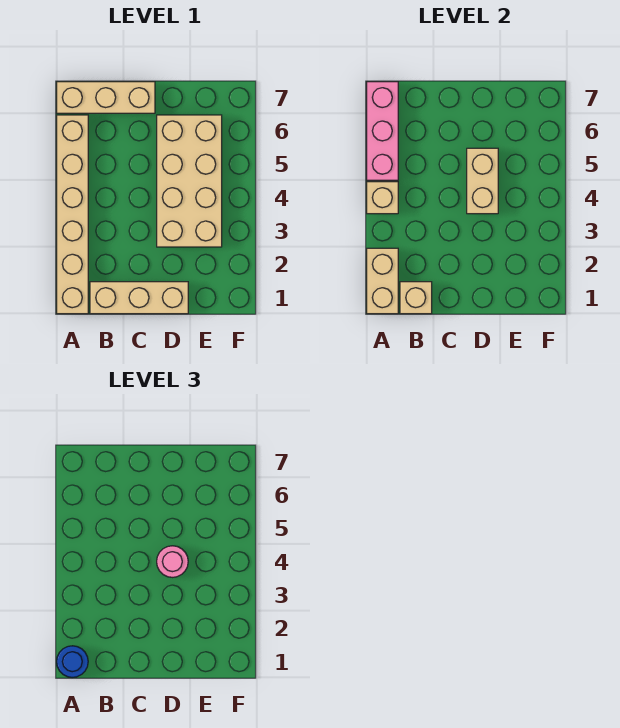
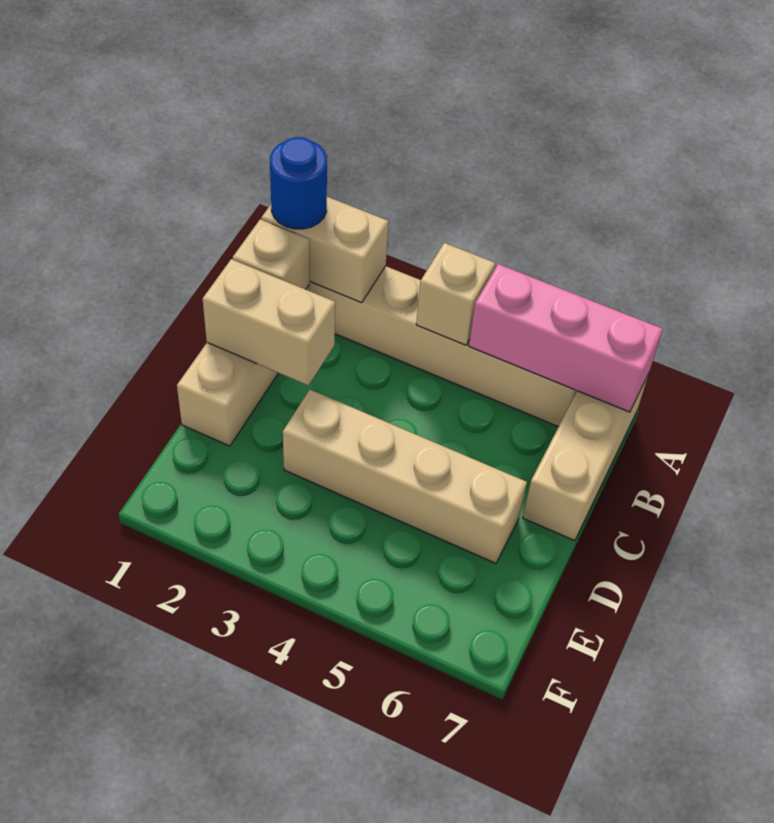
tan brick D3:E6 level 1 -> tan brick D3:D6 level 1
tan brick D4:D5 level 2 -> tan brick C1:C2 level 2
pink round brick D4 level 3 -> none

